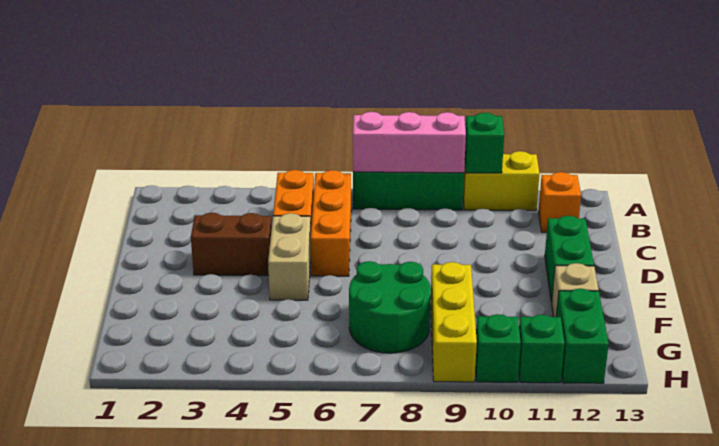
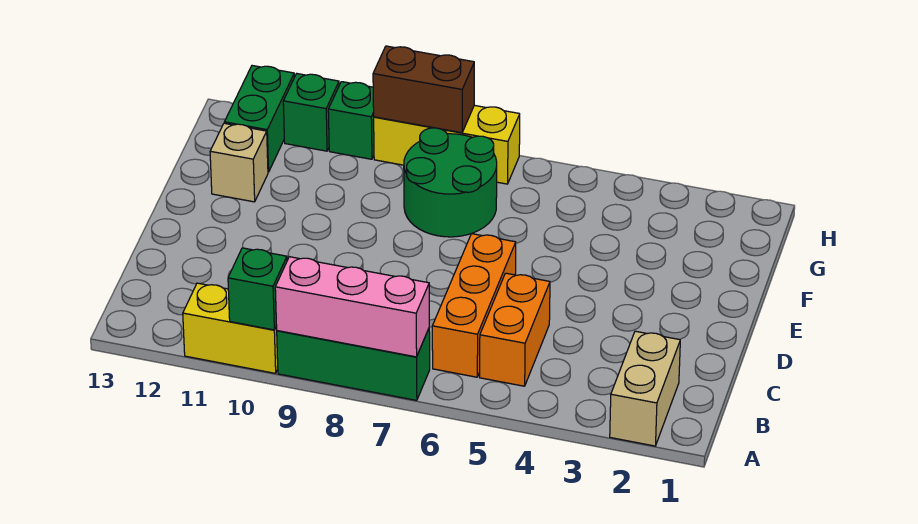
orange brick B12 level 1 -> none
brown brick D3:D4 level 1 -> brown brick H8:H9 level 2
tan brick D5:E5 level 1 -> tan brick A2:B2 level 1
green brick D12:E12 level 1 -> none
yellow brick F9:H9 level 1 -> yellow brick H7:H9 level 1

